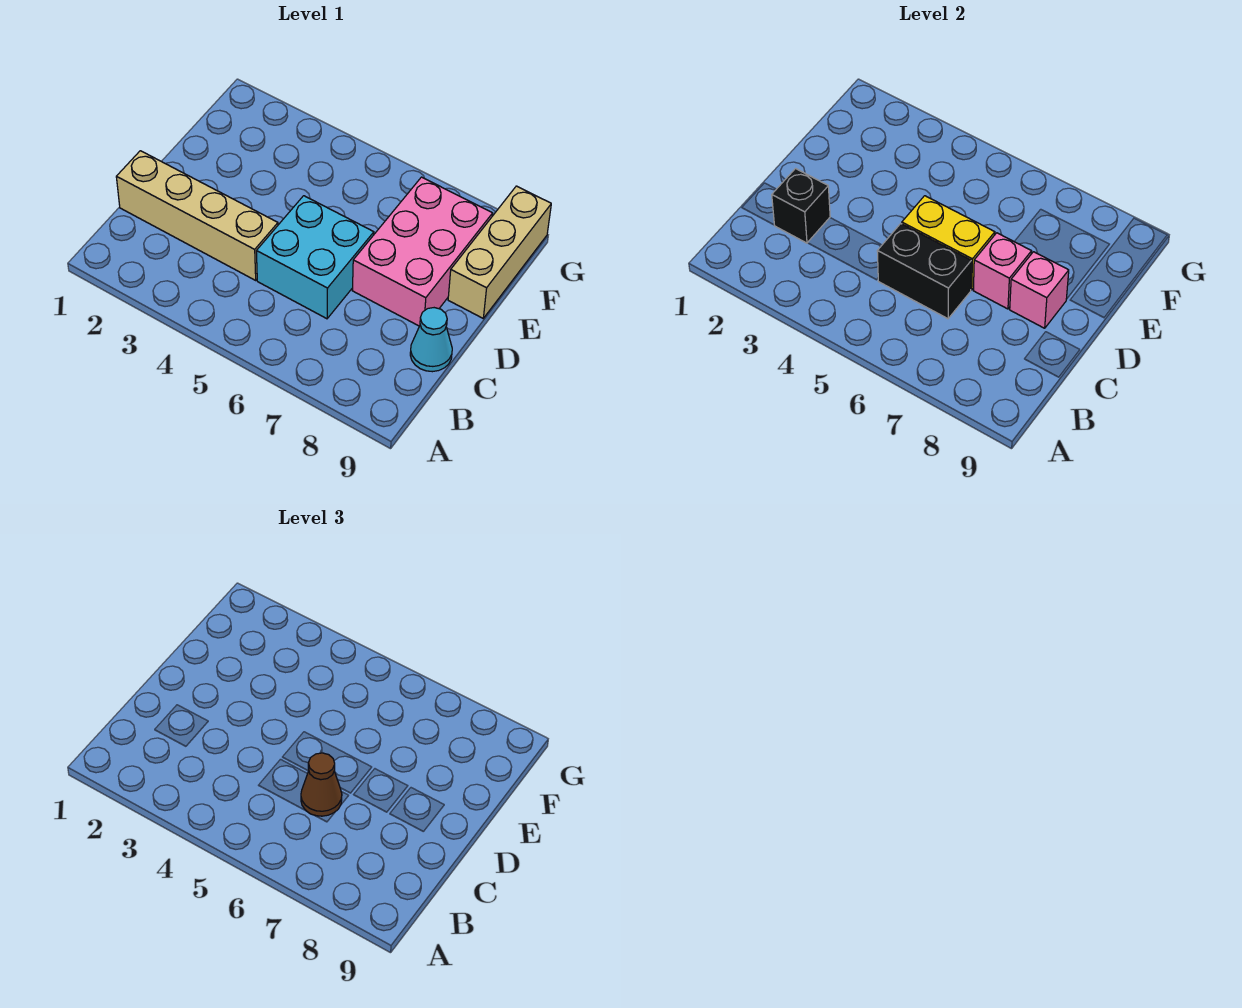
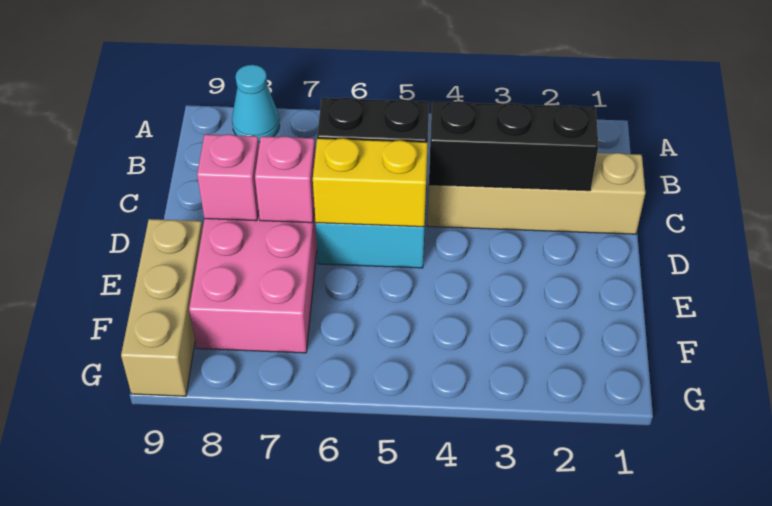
black brick C2 level 2 -> black brick C2:C4 level 2
brown cone C6 level 3 -> none
cyan cone C9 level 1 -> cyan cone A8 level 1

